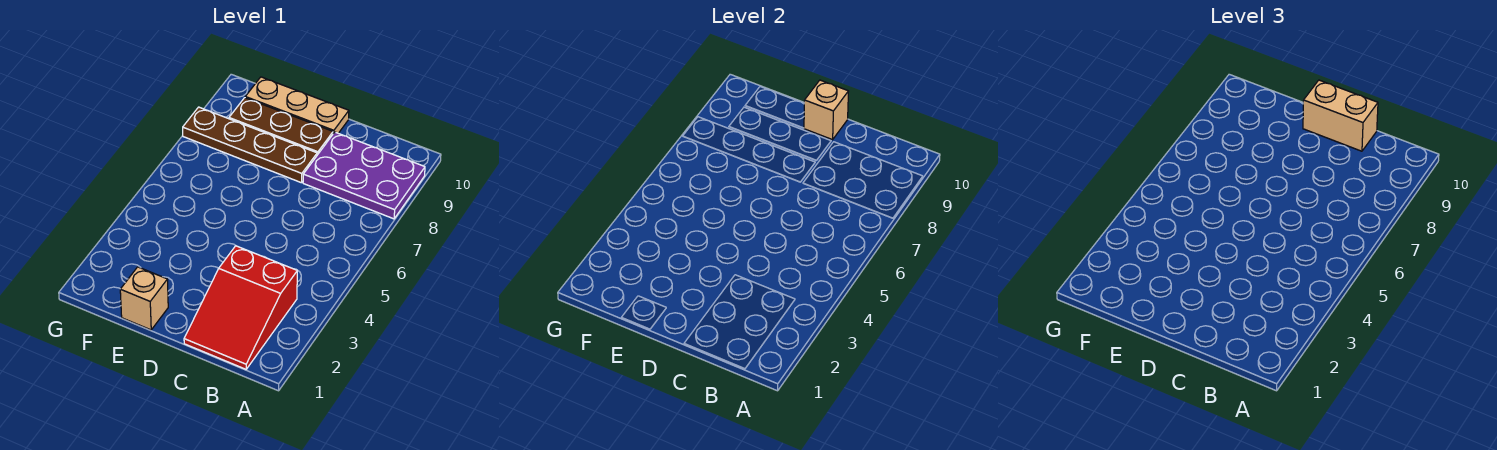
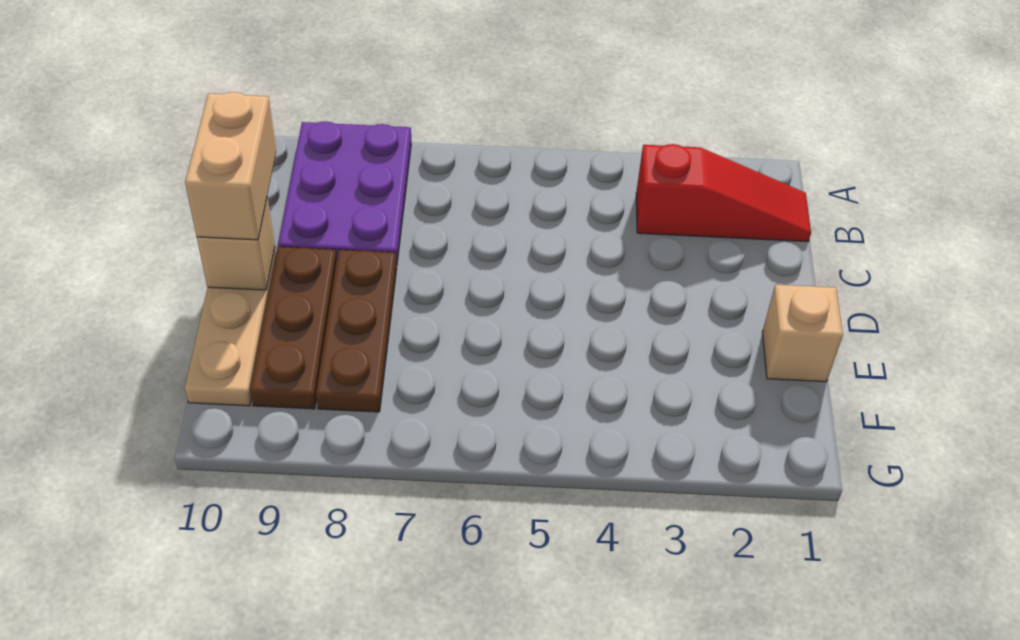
red slope B1:C3 level 1 top 3 -> red slope B1:B3 level 1 top 3
brown plate D8:G8 level 1 -> brown plate D8:F8 level 1

